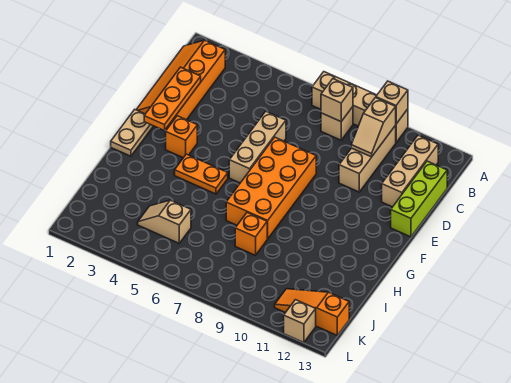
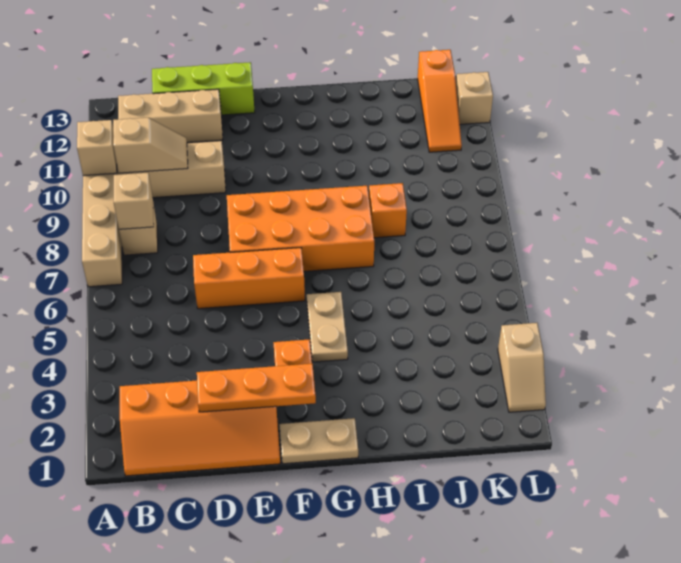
tan brick D6:F6 level 1 -> orange brick D6:F6 level 1
orange plate G4:G5 level 1 -> tan plate G4:G5 level 1
tan slope J4:J5 level 1 top 5 -> tan slope L2:L3 level 1 top 3

